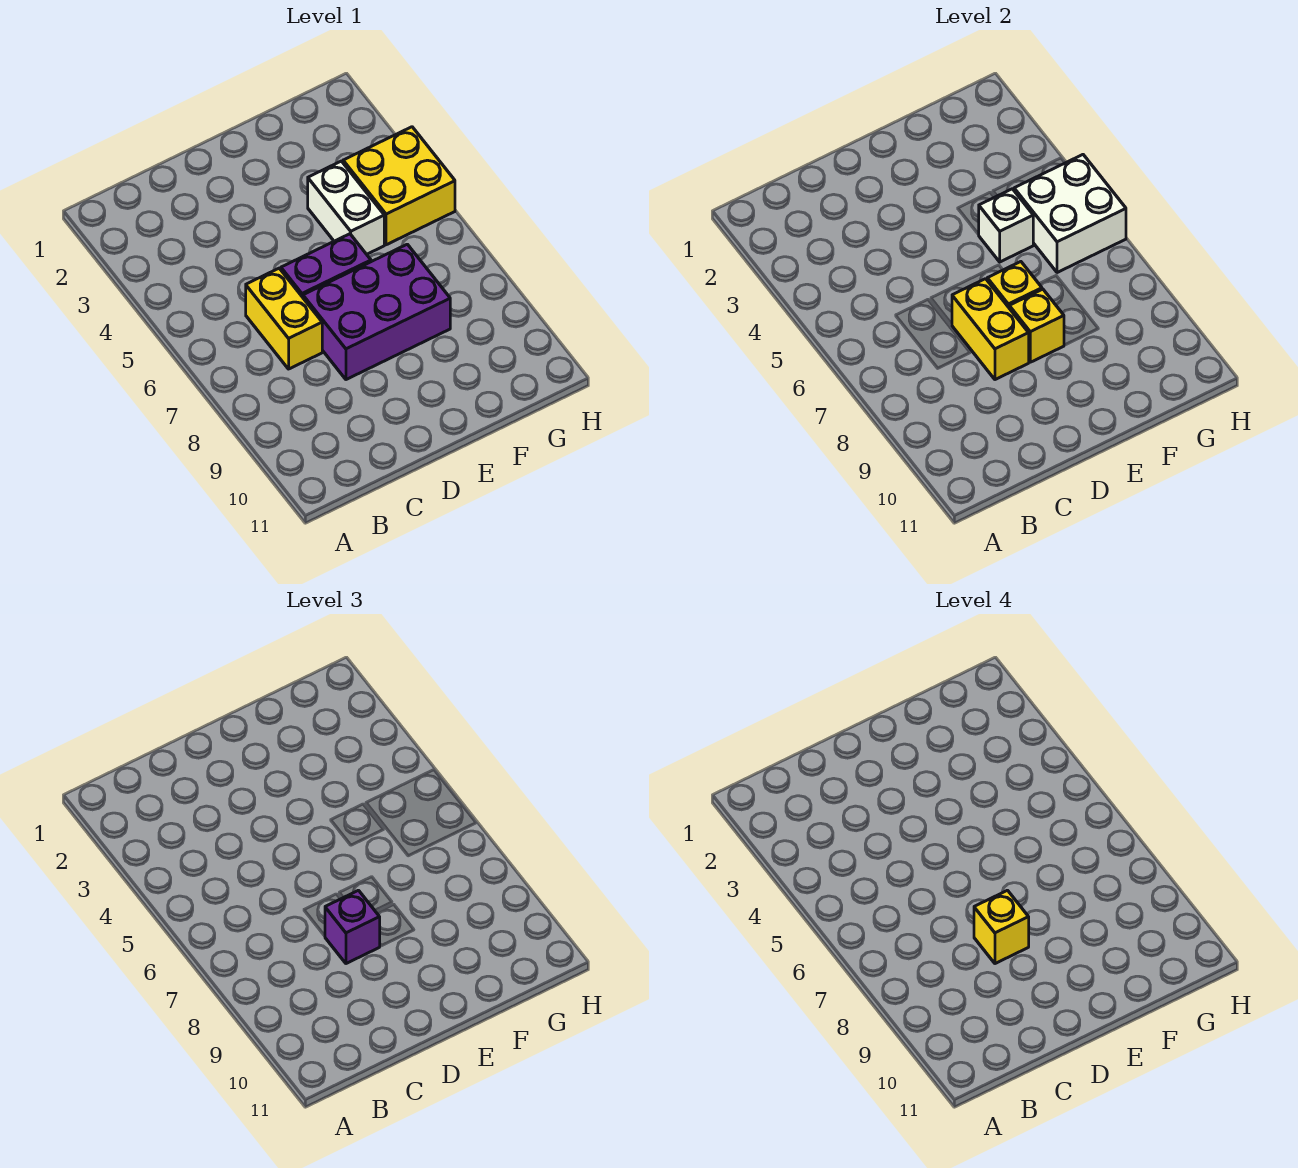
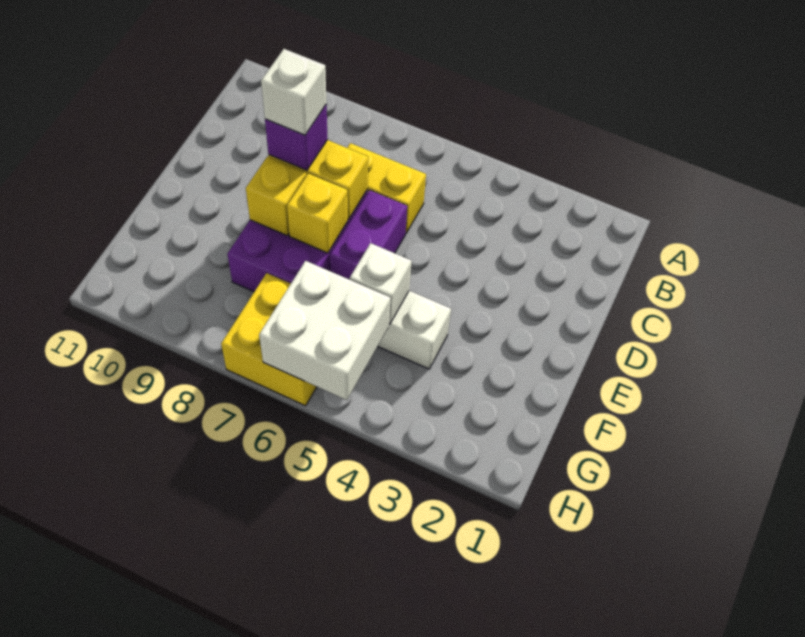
yellow brick D8 level 4 -> white brick D8 level 4
yellow brick G4:H5 level 1 -> yellow brick G6:H7 level 1

